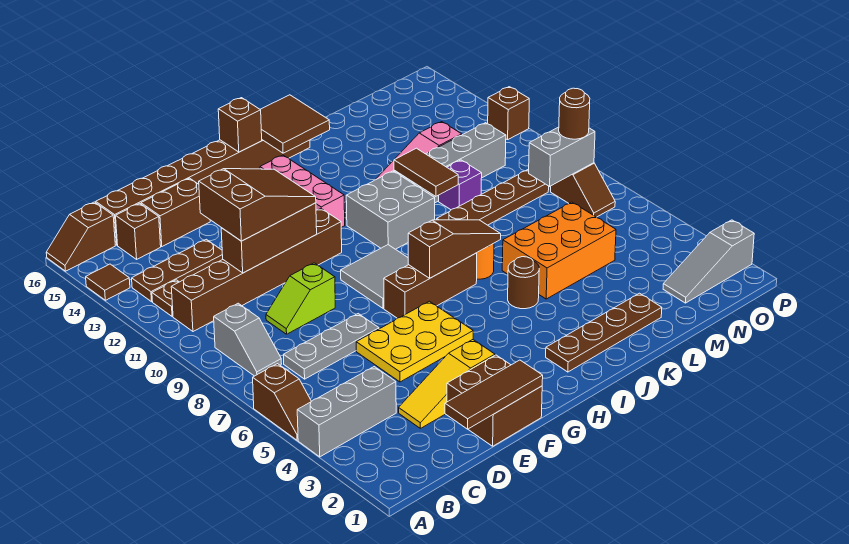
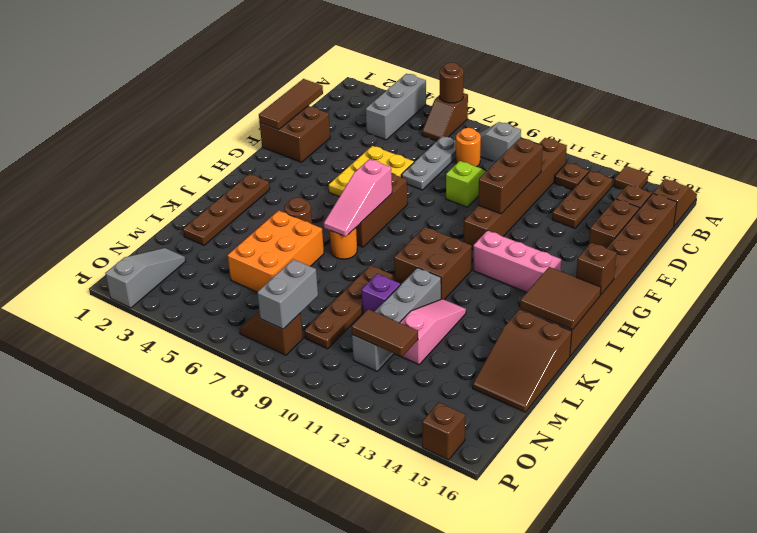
brown slope A5:A6 level 1 top 6 -> brown slope A6:B6 level 1 top A
none -> orange round brick C8 level 1
yellow slope D3:F3 level 1 top F -> none
brown slope D11:F12 level 3 top D -> brown slope K15:M16 level 1 top K
grey tile G8:H9 level 1 -> none
brown slope H7:J7 level 2 top H -> pink slope H7:J7 level 2 top H
grey brick I10:J11 level 1 -> brown brick I10:J11 level 1
brown tile K10:K11 level 2 -> brown tile N11:N12 level 2
brown round brick O8 level 3 -> brown round brick A6 level 2
brown brick P12 level 1 -> brown brick P15 level 1

